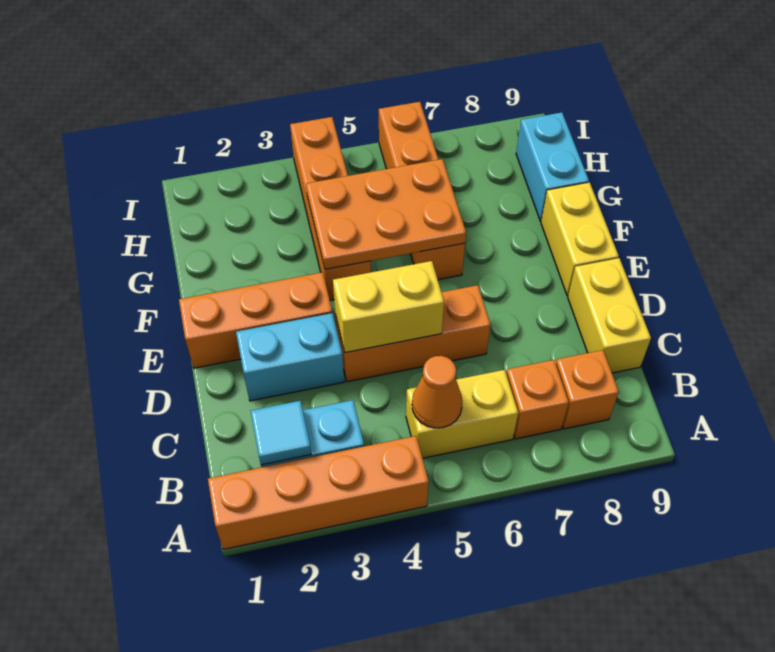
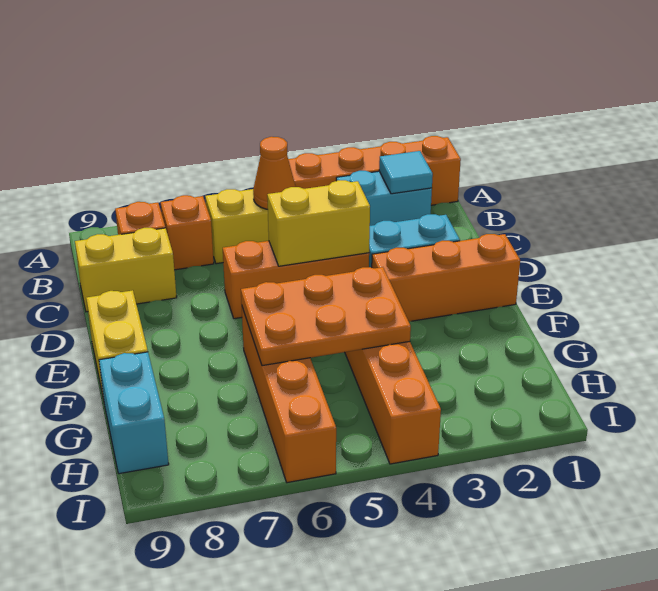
yellow brick C9:D9 level 1 -> yellow brick C8:C9 level 1

